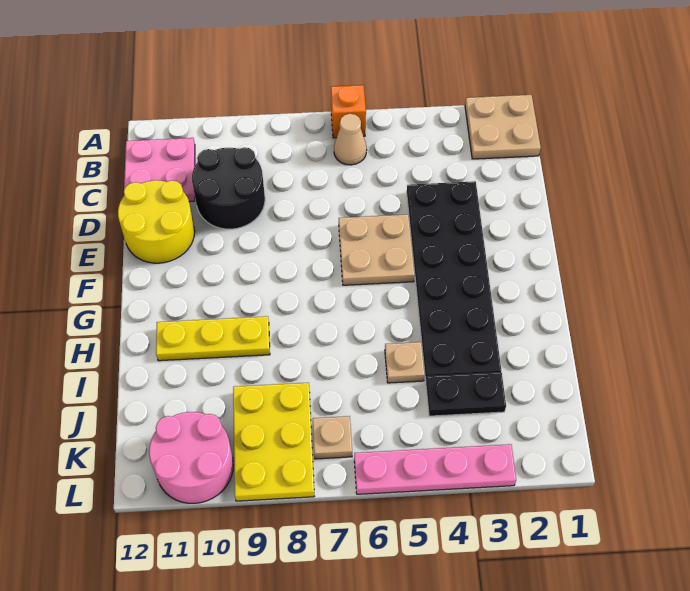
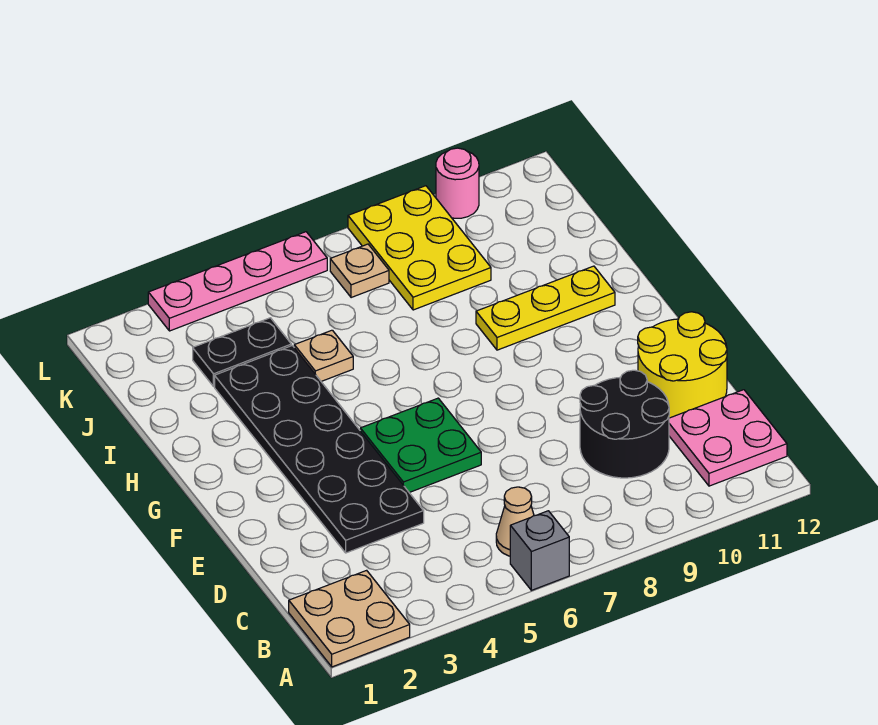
orange brick A6 level 1 -> grey brick A6 level 1
tan plate E5:F6 level 1 -> green plate E5:F6 level 1
pink round brick K10:L11 level 1 -> pink round brick L10 level 1

